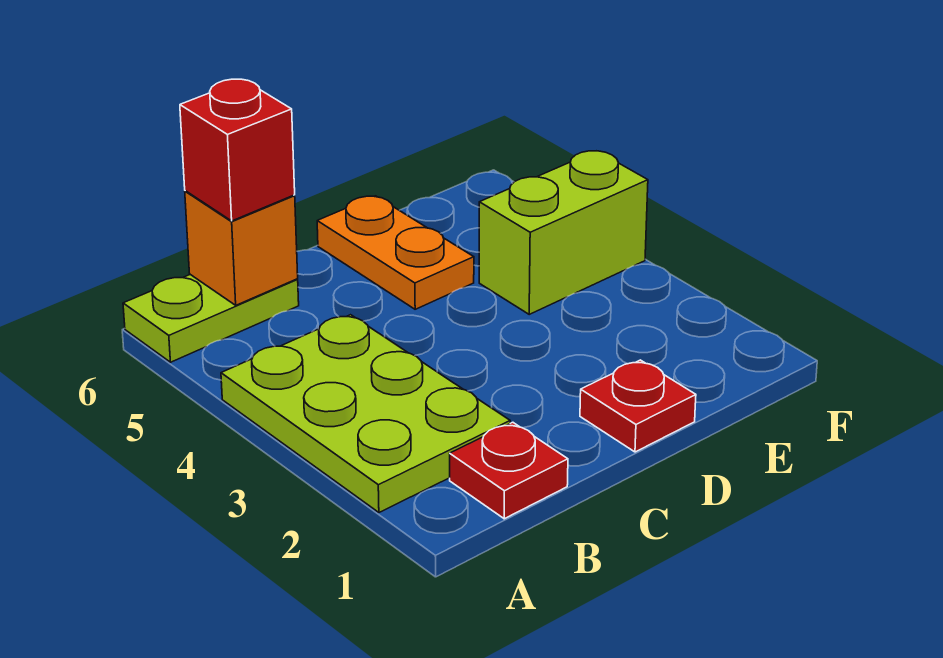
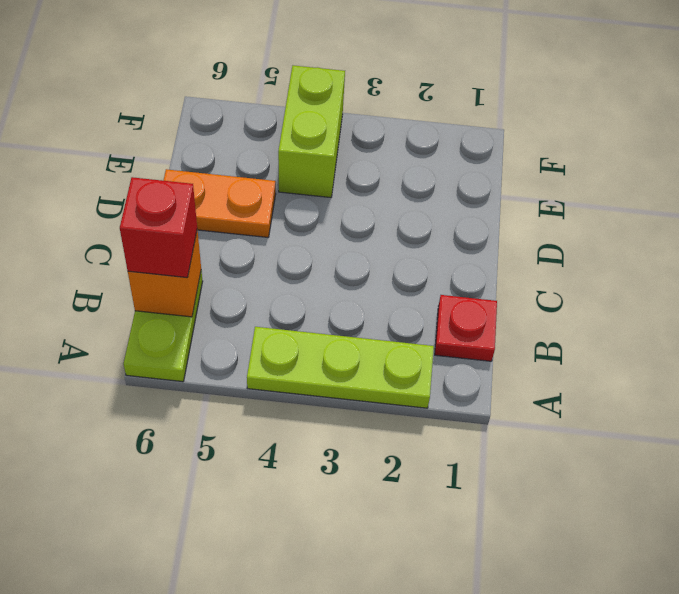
lime plate A2:B4 level 1 -> lime plate A2:A4 level 1
red plate D1 level 1 -> none

